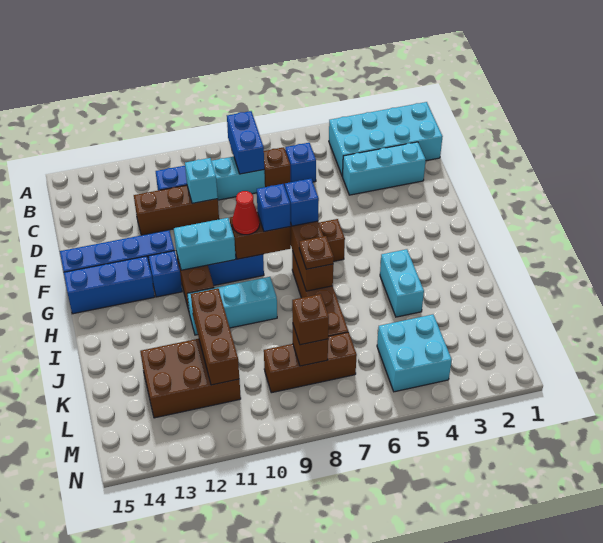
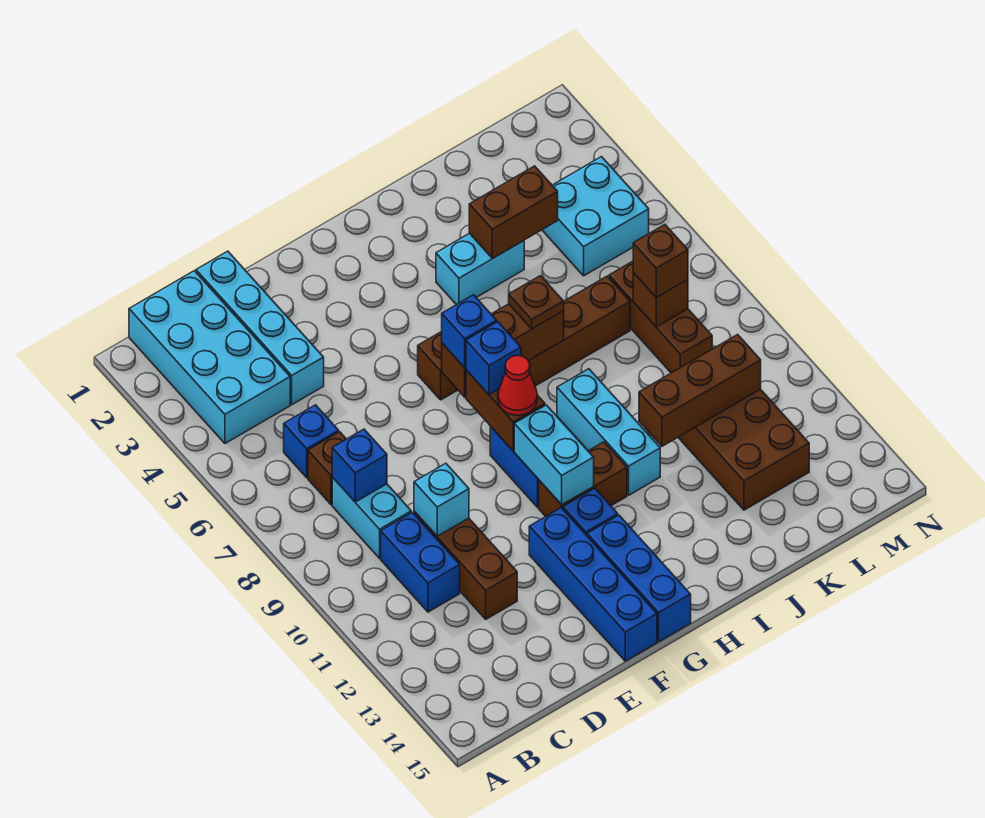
blue brick B8:C8 level 2 -> blue brick C8 level 2
cyan brick D2:D4 level 1 -> cyan brick D1:D4 level 1
none -> brown brick J4:K4 level 2

